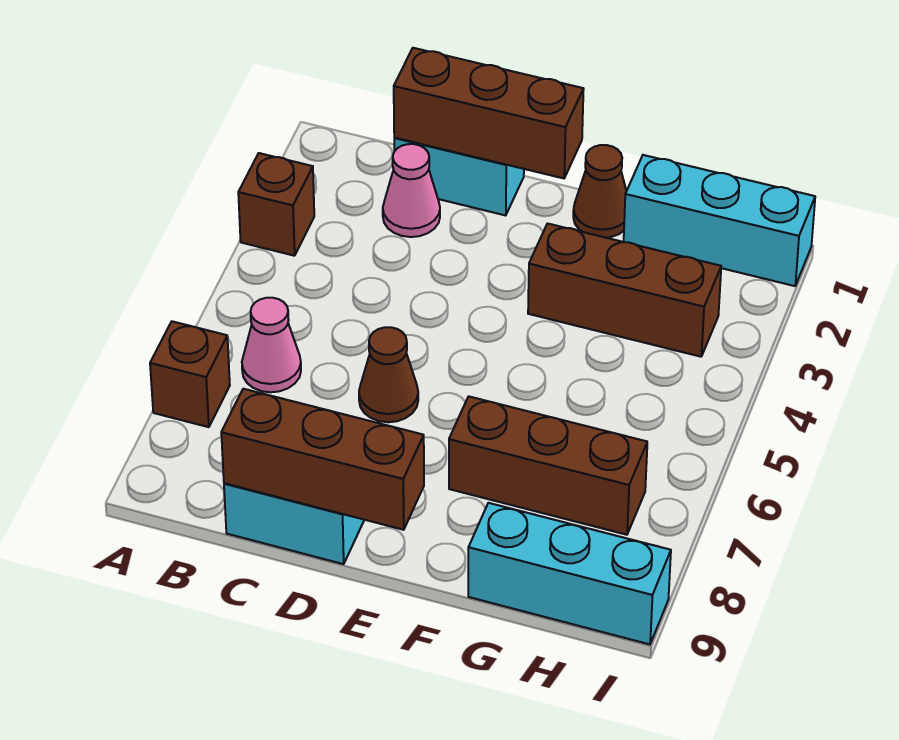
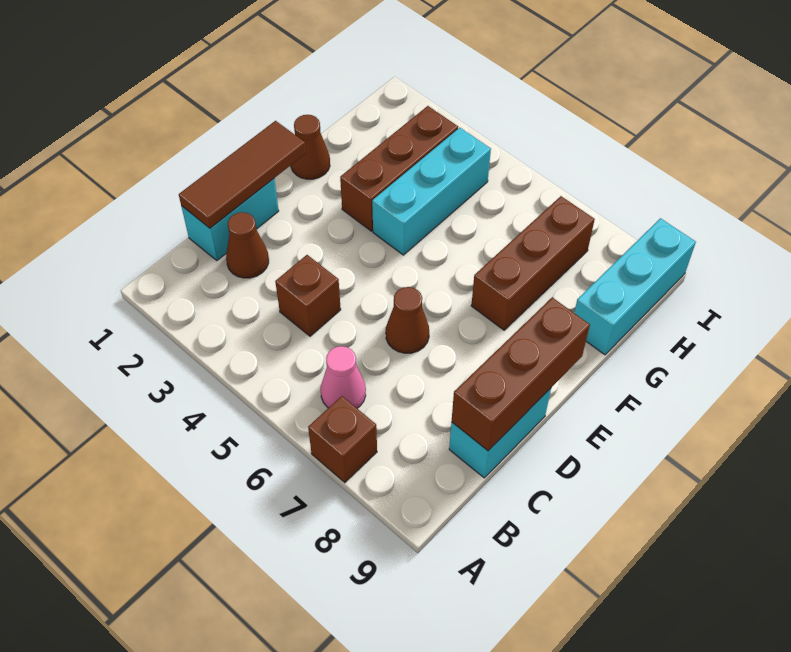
brown brick A3 level 1 -> brown brick C4 level 1
brown brick C1:E1 level 2 -> brown tile C1:E1 level 2
pink cone C2 level 1 -> brown cone C2 level 1
cyan brick G1:I1 level 1 -> cyan brick F4:H4 level 1

